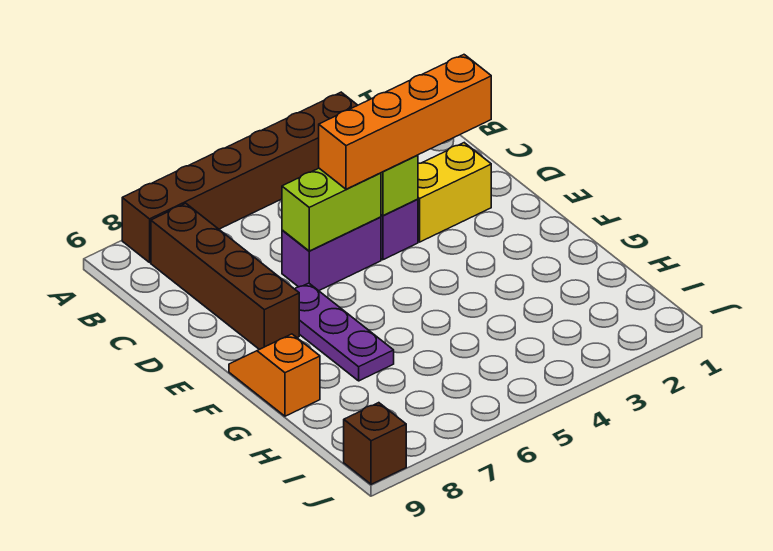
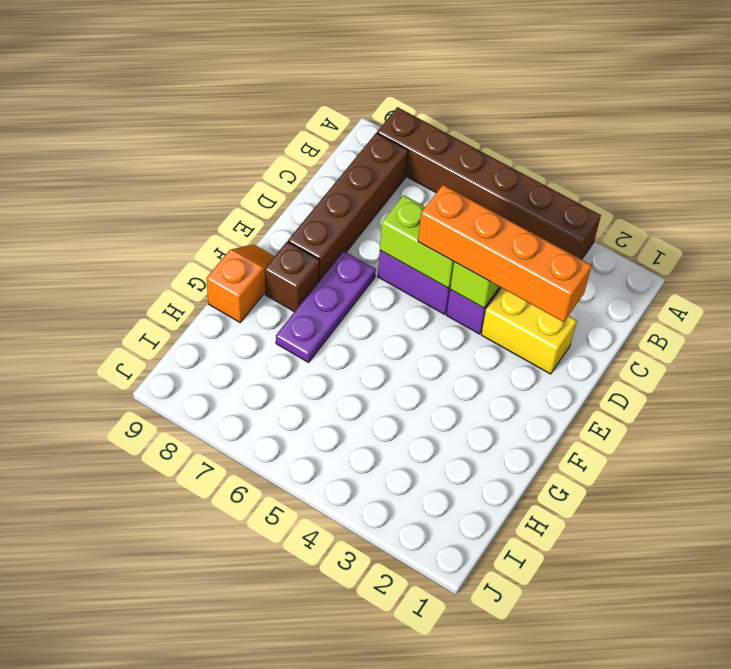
brown brick J9 level 1 -> brown brick F8 level 1

